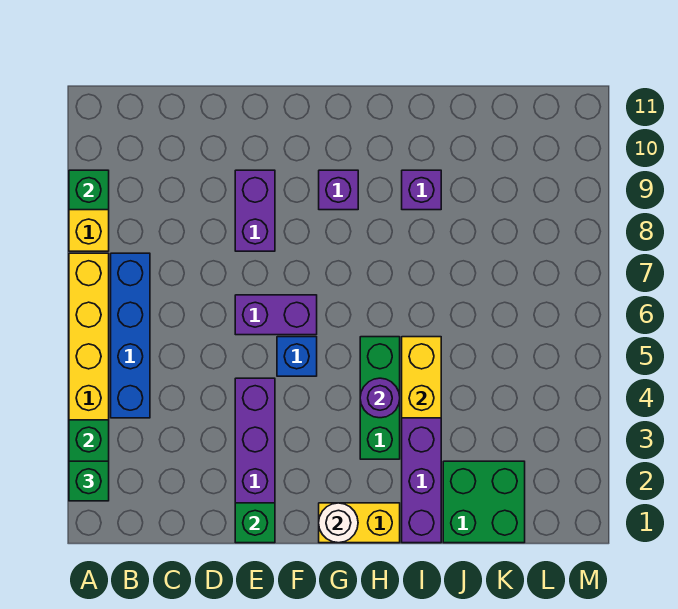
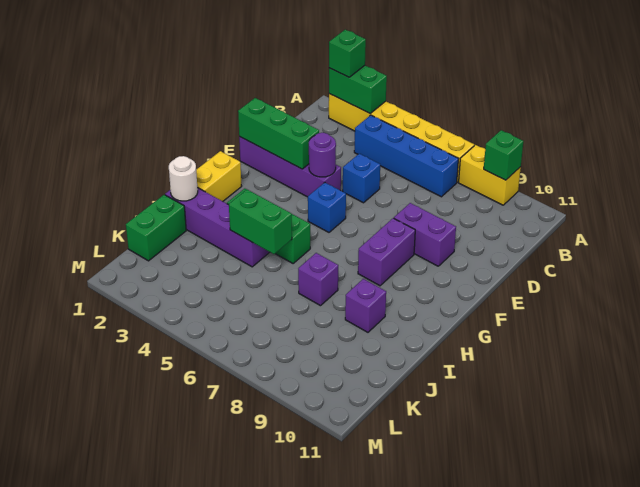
none -> blue brick D5 level 1
green brick E1 level 2 -> green brick E1:E3 level 2
purple brick E6:F6 level 1 -> purple brick F8:G8 level 1
white round brick G1 level 2 -> white round brick I1 level 2
purple brick G9 level 1 -> purple brick I7 level 1
purple round brick H4 level 2 -> purple round brick E4 level 2
yellow brick I4:I5 level 2 -> green brick I4:I5 level 2
green brick J1:K2 level 1 -> green brick J1:K1 level 1

